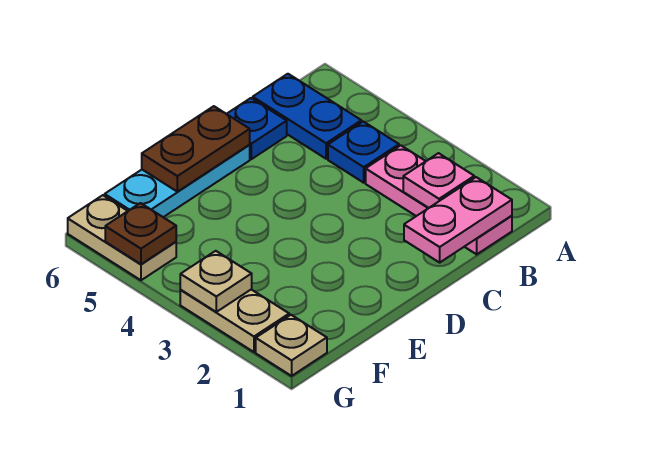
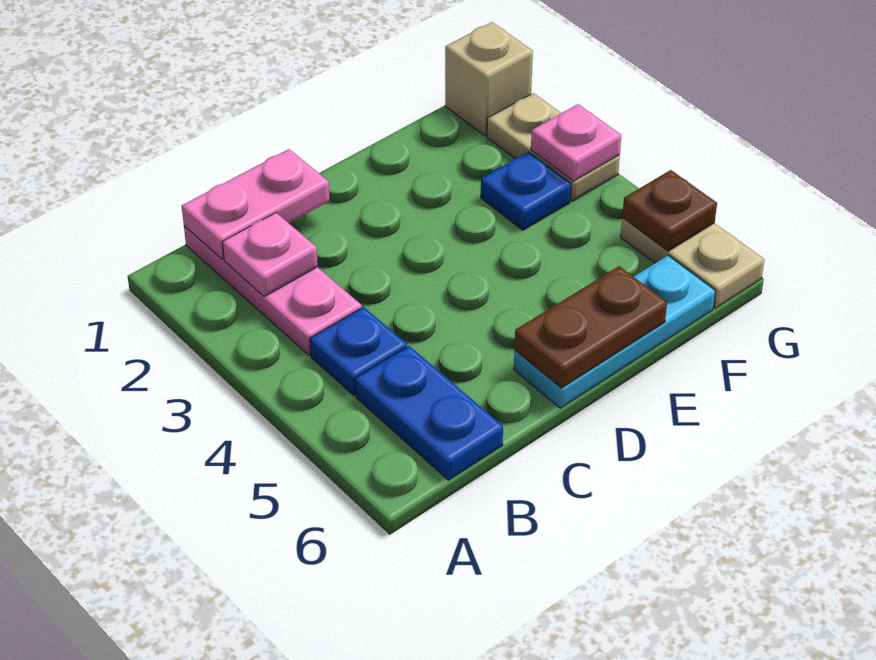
blue plate C6 level 1 -> blue plate F3 level 1
tan plate G1 level 1 -> tan brick G1 level 1
tan plate G3 level 2 -> pink plate G3 level 2

